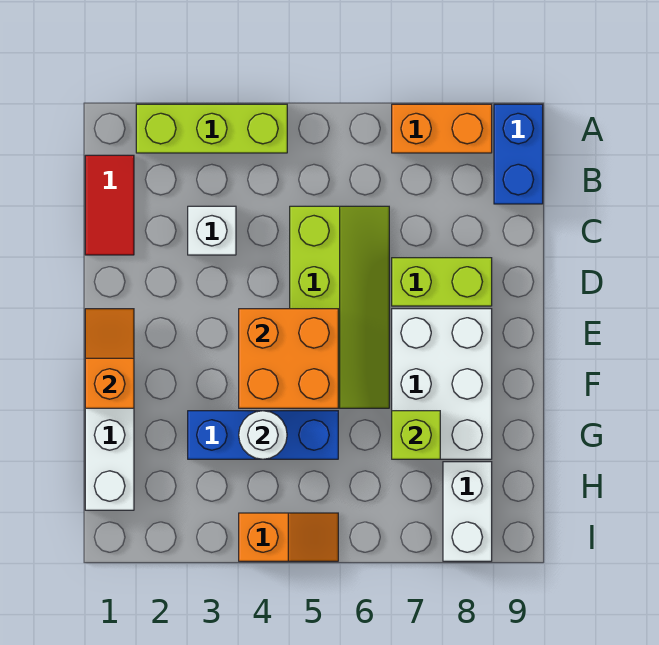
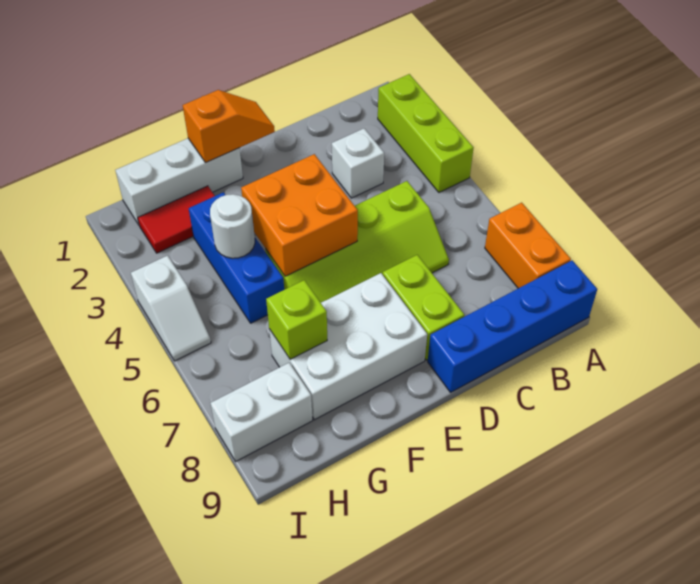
blue brick A9:B9 level 1 -> blue brick A9:D9 level 1
red tile B1:C1 level 1 -> red tile G2:H2 level 1
orange slope I4:I5 level 1 top 4 -> white slope I4:I5 level 1 top 4

